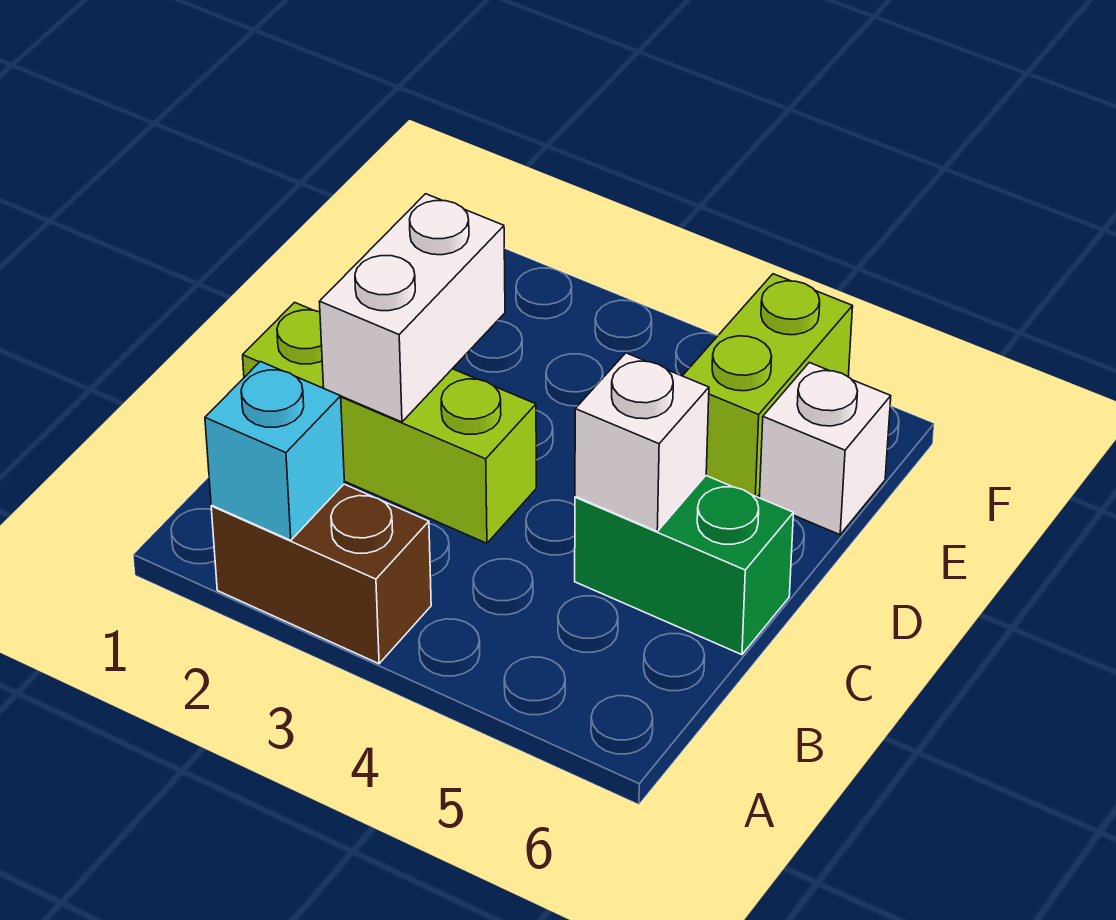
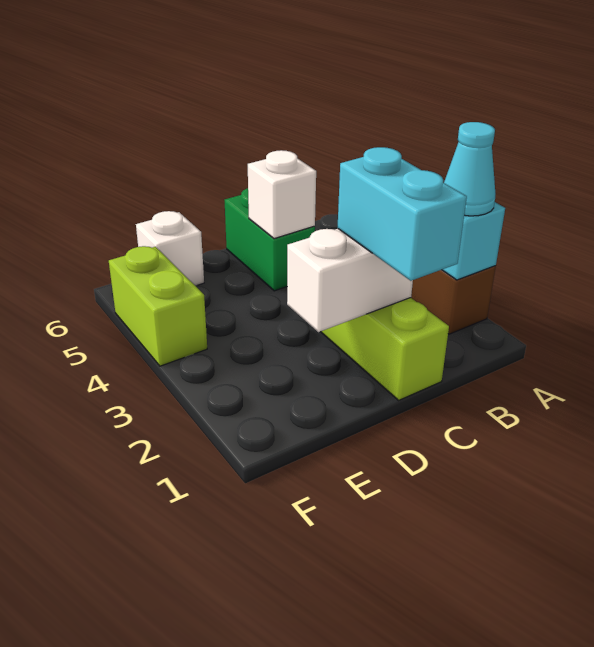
none -> cyan cone A2 level 3
none -> cyan brick C1:C2 level 3
lime brick E5:F5 level 1 -> lime brick F4:F5 level 1

